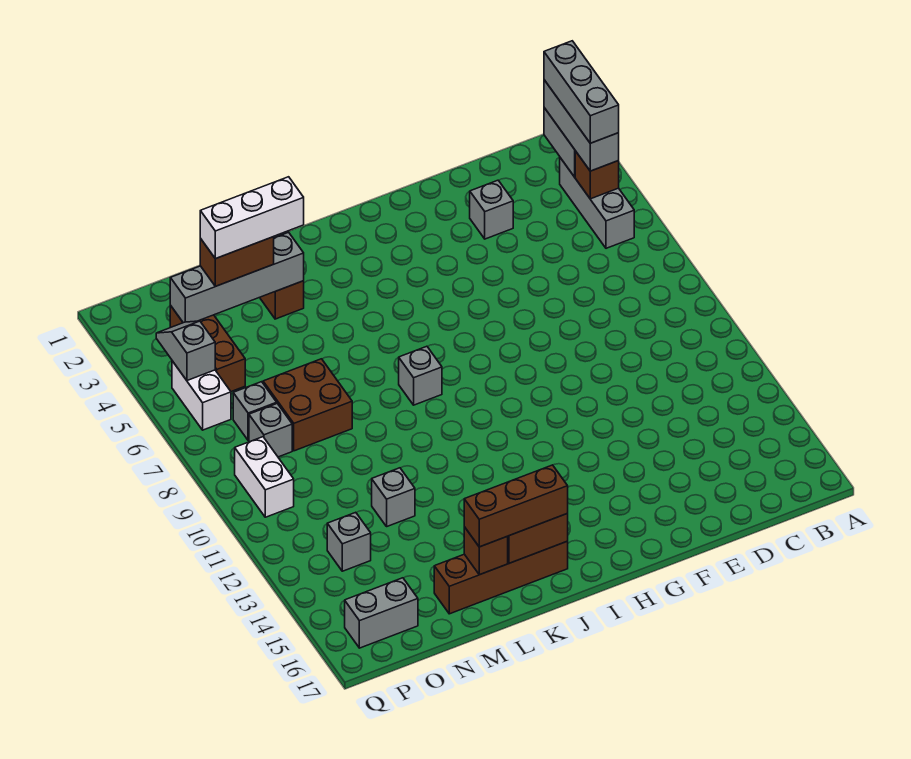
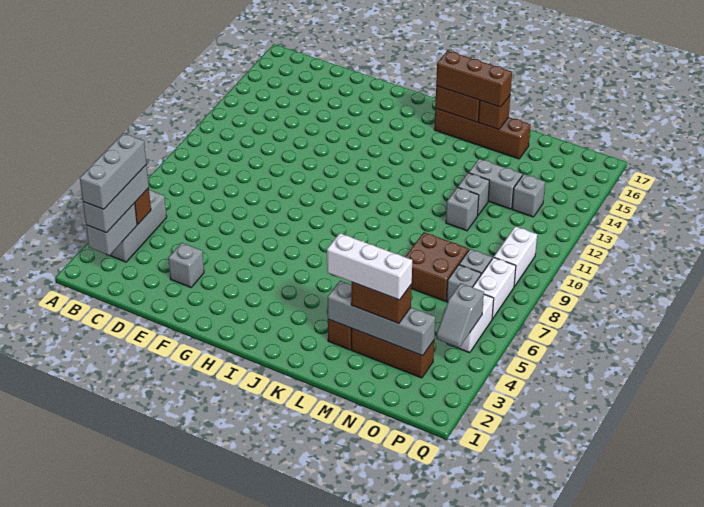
grey brick J8 level 1 -> grey brick M11 level 1
brown brick O3:O5 level 1 -> brown brick M3:O3 level 1
grey brick O16:P16 level 1 -> grey brick M13:N13 level 1
none -> white brick P7:P8 level 1

